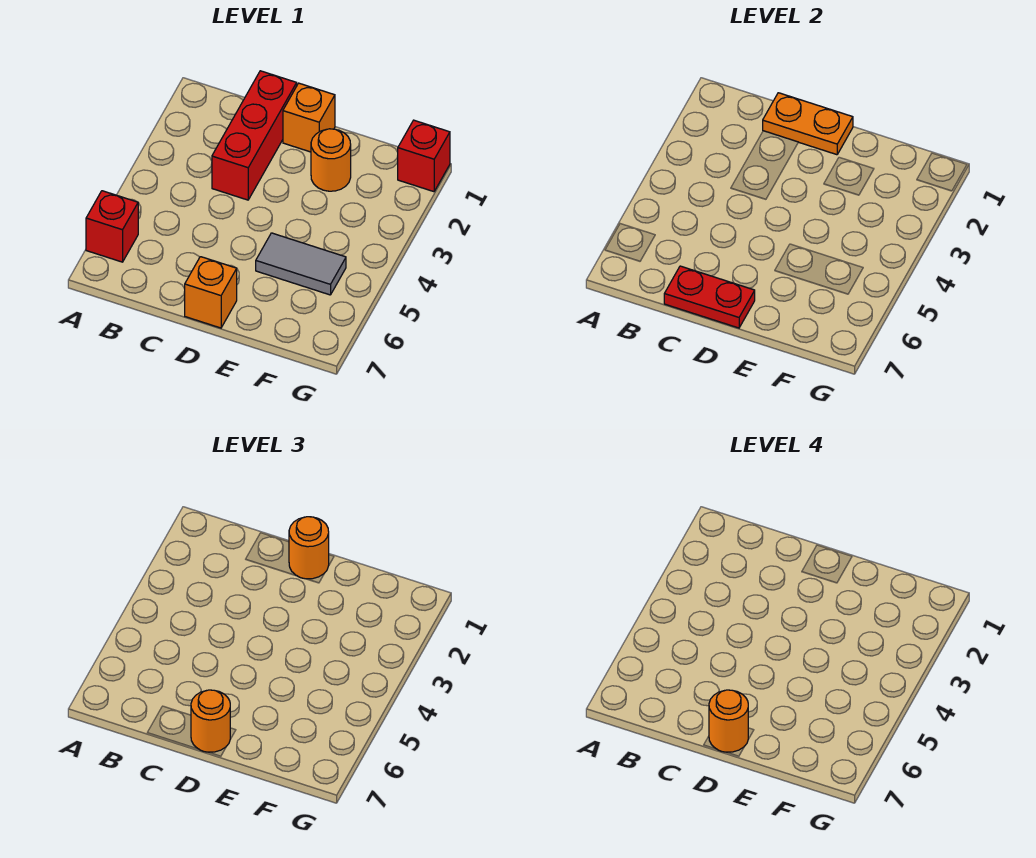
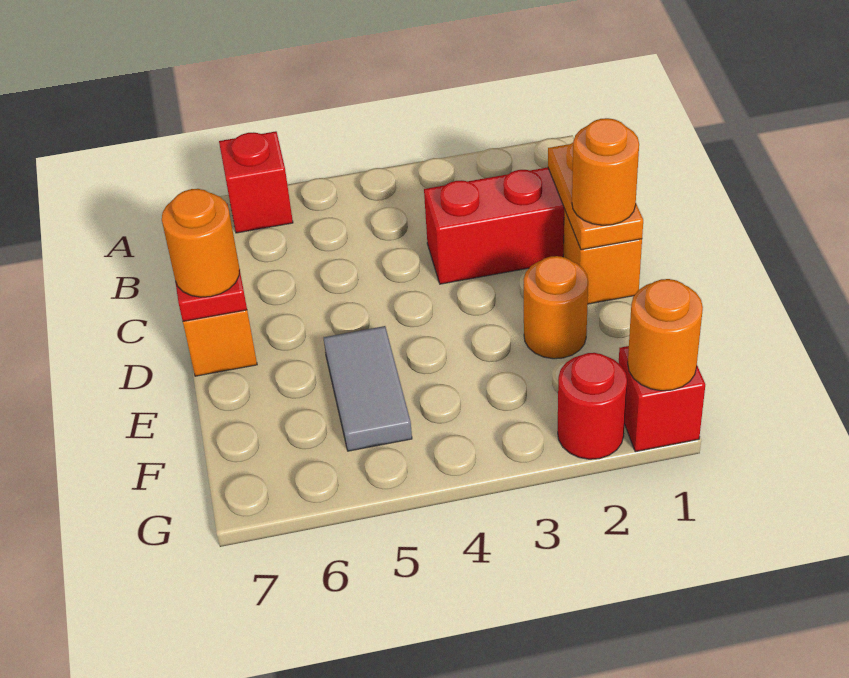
orange round brick D7 level 4 -> orange round brick G1 level 2
none -> red round brick G2 level 1

